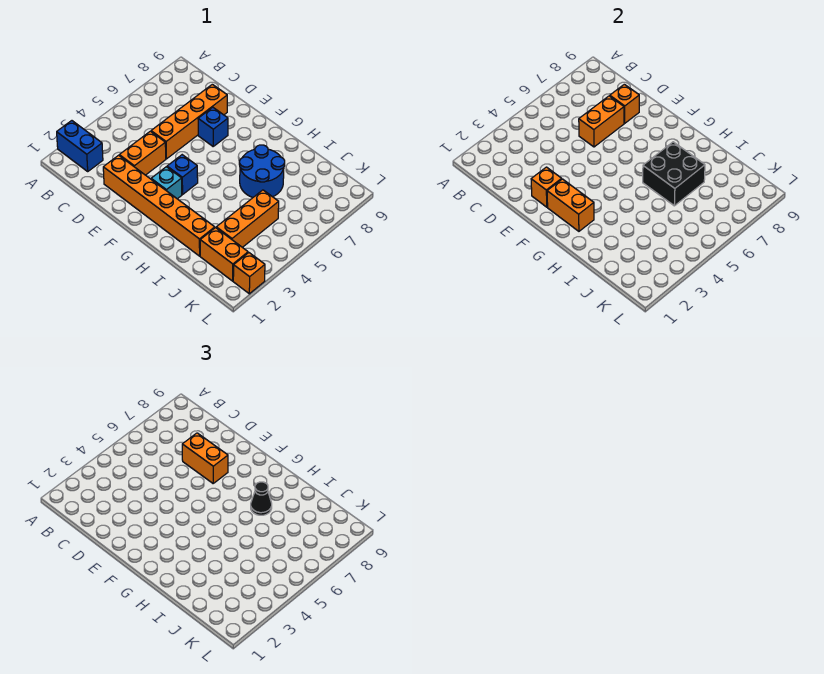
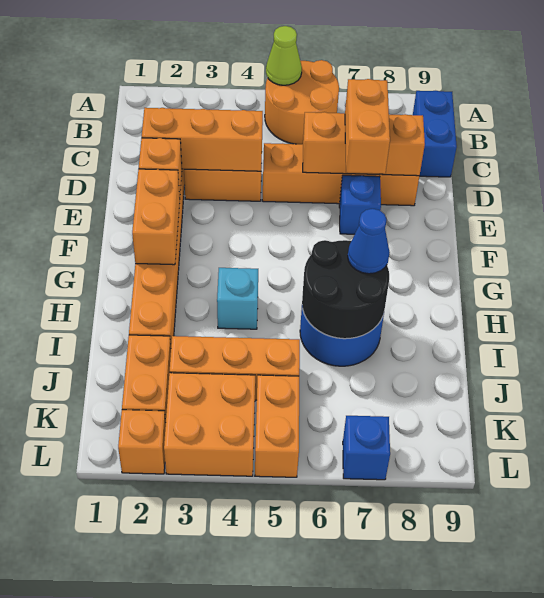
blue brick A2:B2 level 1 -> blue brick B9:C9 level 1
none -> orange round brick A5:B6 level 1
none -> lime cone A5 level 2
none -> orange brick D2:D4 level 2
cyan brick F3 level 1 -> cyan brick H4 level 1
blue brick F4 level 1 -> blue brick L7 level 1
black brick H6:I7 level 2 -> black round brick H6:I7 level 2
black cone H7 level 3 -> blue cone H7 level 3
none -> orange brick K3:L4 level 1
none -> orange brick K5:L5 level 1

